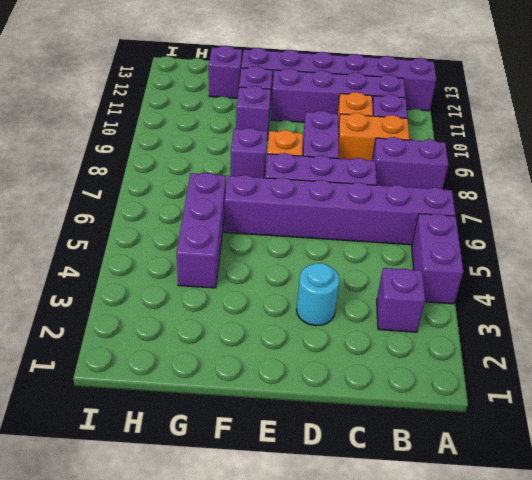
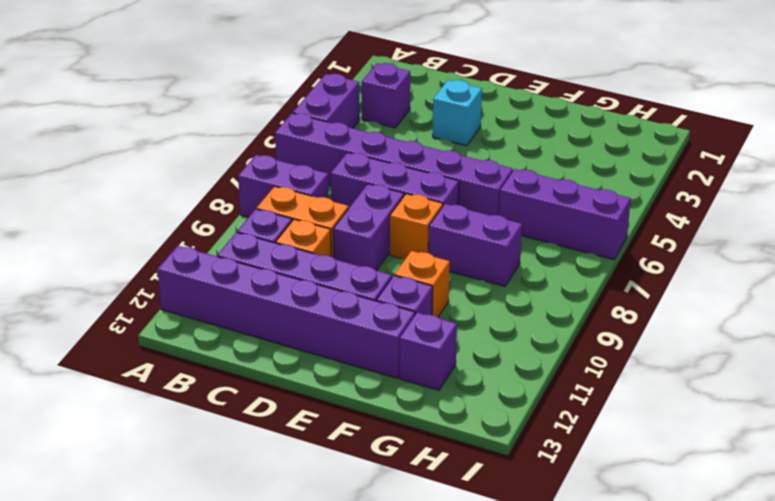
cyan round brick D3 level 1 -> cyan brick D3 level 1
purple brick F8 level 1 -> purple brick F8:G8 level 1
purple brick F10 level 1 -> orange brick F10 level 1
purple brick G4:G6 level 1 -> purple brick G6:I6 level 1

